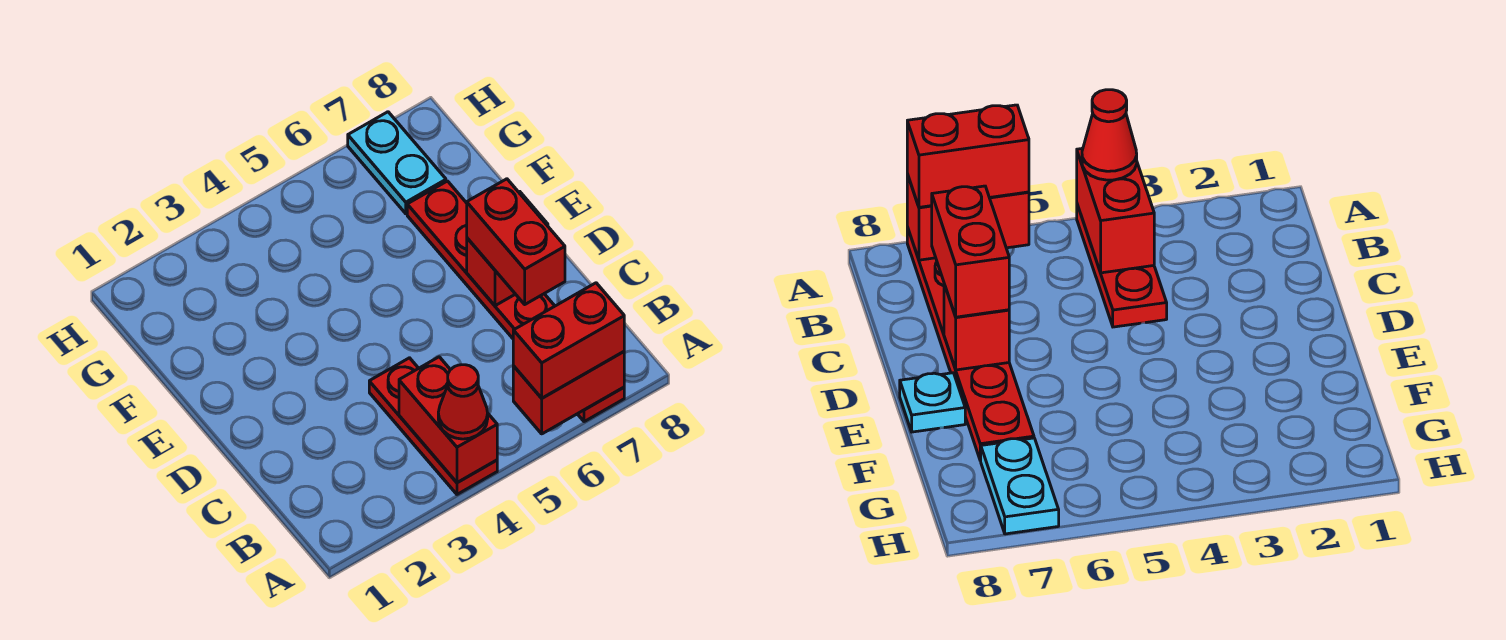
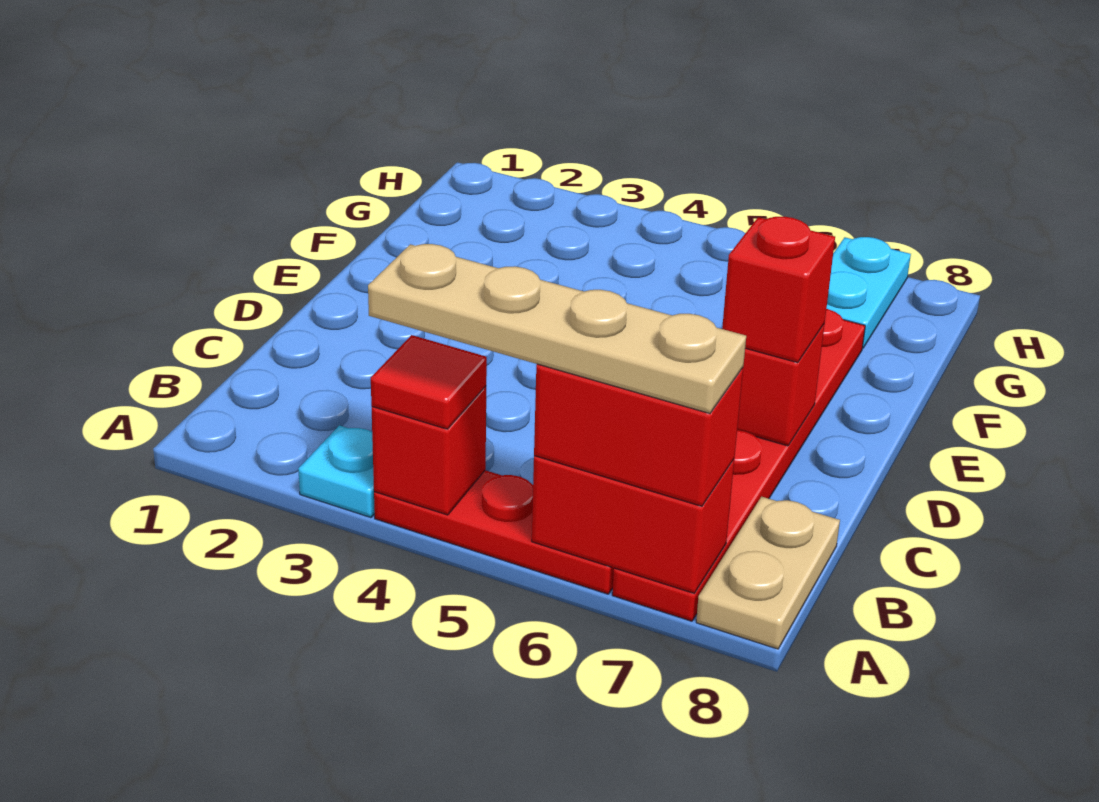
red plate A4:C4 level 1 -> red plate A4:A6 level 1
red brick A4:B4 level 2 -> red brick A4 level 2
red cone A4 level 3 -> red tile A4 level 3
none -> tan plate A4:A7 level 4
none -> tan plate A8:B8 level 1
red brick C7:D7 level 3 -> red brick D7 level 3
cyan plate E8 level 1 -> cyan plate A3 level 1

